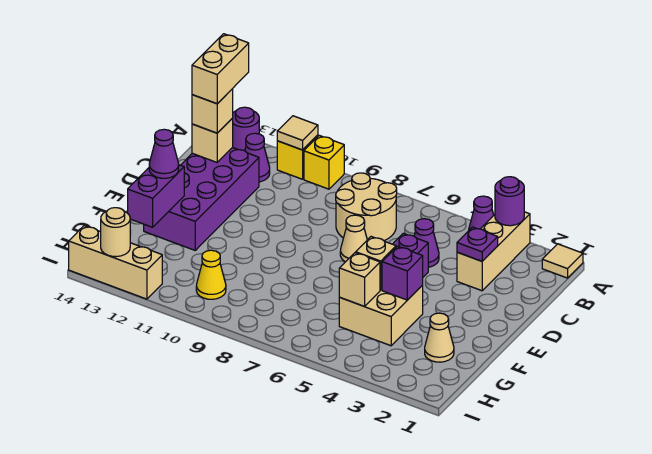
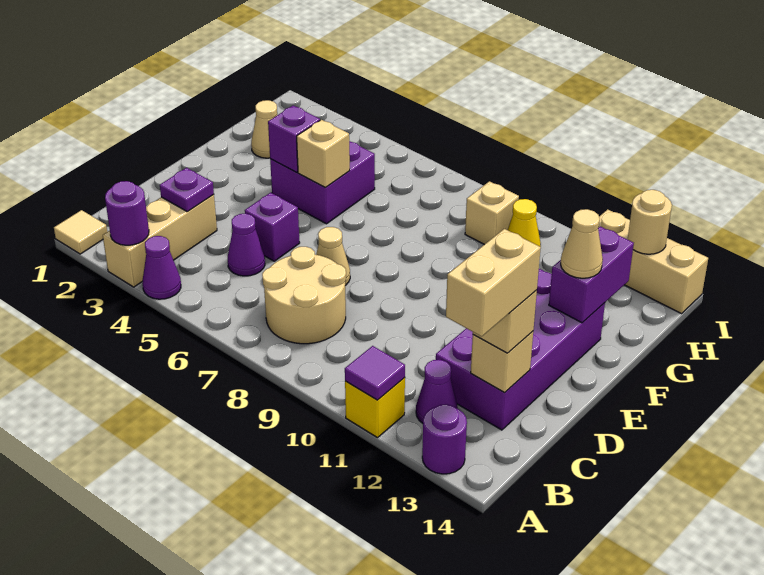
yellow brick A10 level 1 -> none
tan tile A11 level 2 -> purple tile A11 level 2
tan brick F4:G5 level 1 -> purple brick F4:G5 level 1
purple cone F13 level 3 -> tan cone F13 level 3
tan brick G5 level 2 -> tan brick H9 level 1

